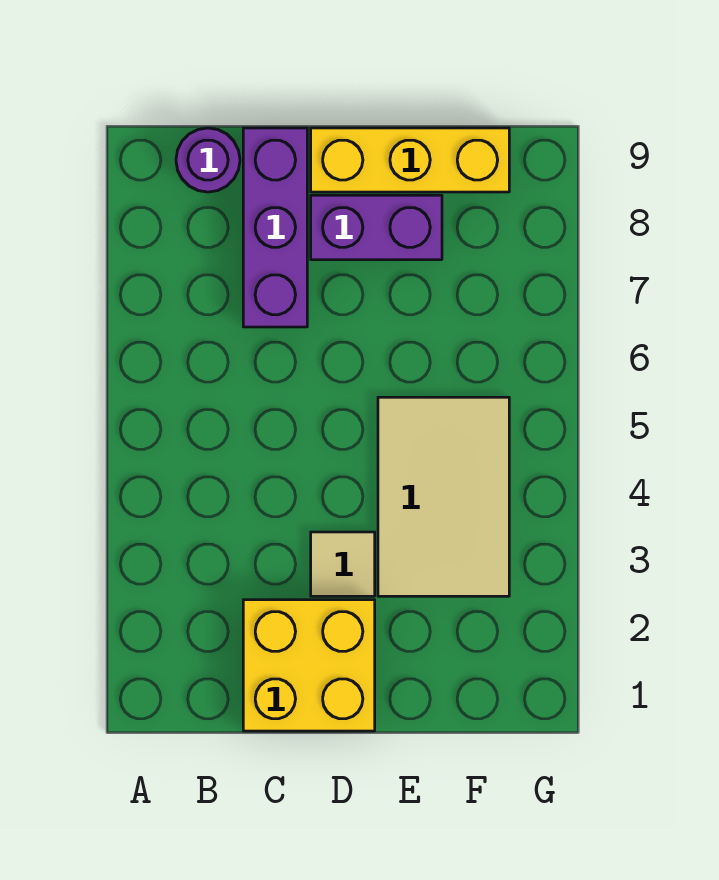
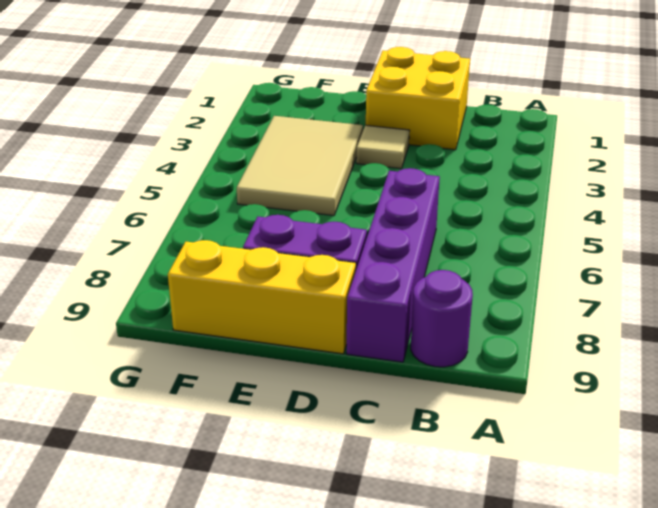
purple brick C7:C9 level 1 -> purple brick C6:C9 level 1

